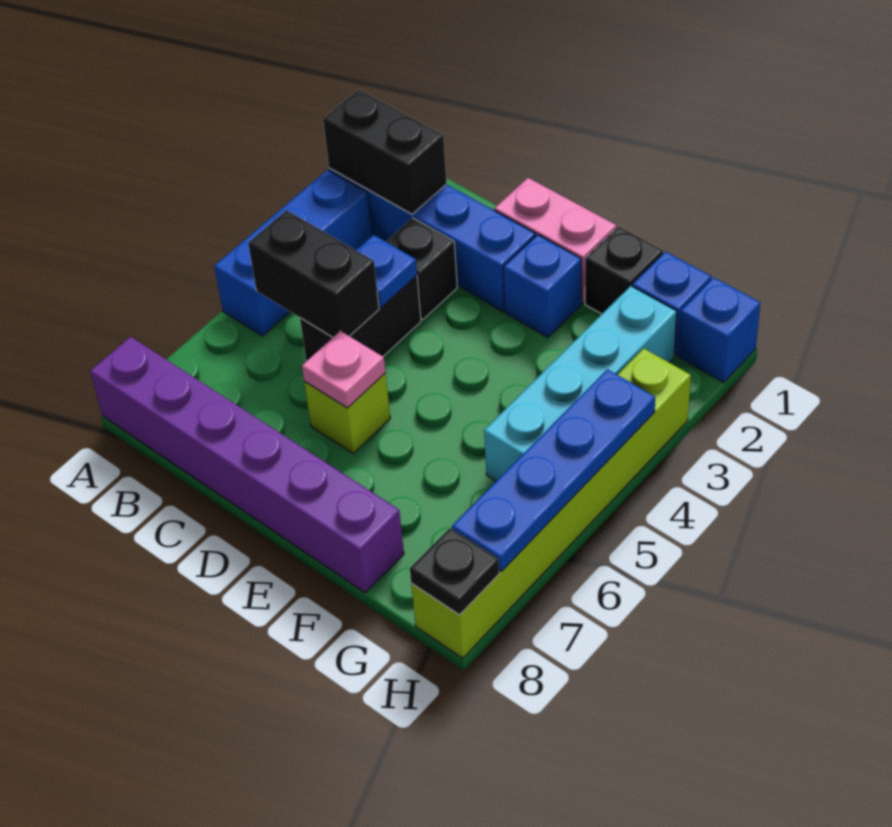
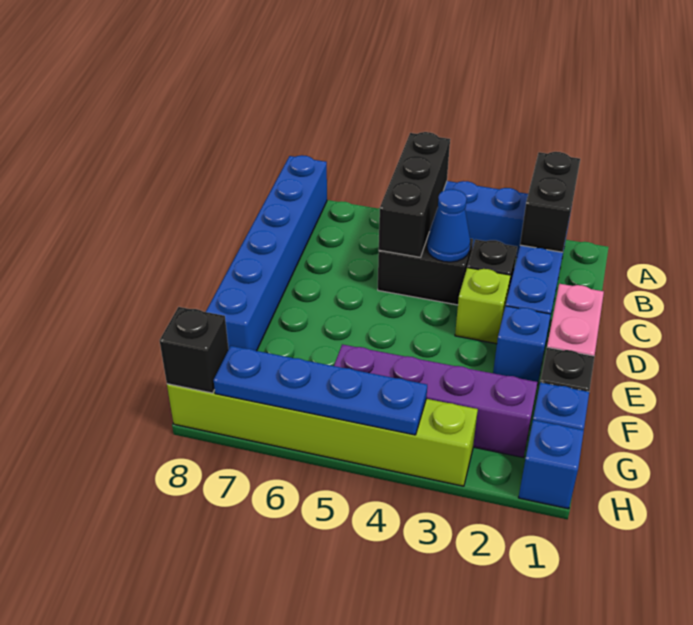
purple brick A8:F8 level 1 -> blue brick A8:F8 level 1
black brick B5:C5 level 2 -> black brick A5:C5 level 2
blue plate C4 level 2 -> blue cone C4 level 2
lime brick D6 level 1 -> lime brick D3 level 1
pink plate D6 level 2 -> none
cyan brick G2:G5 level 1 -> purple brick G2:G5 level 1
black plate H8 level 2 -> black brick H8 level 2

